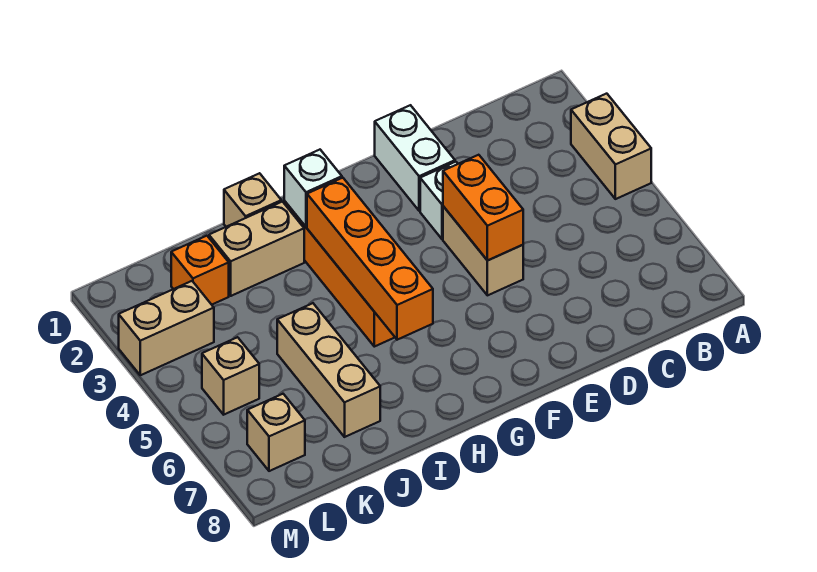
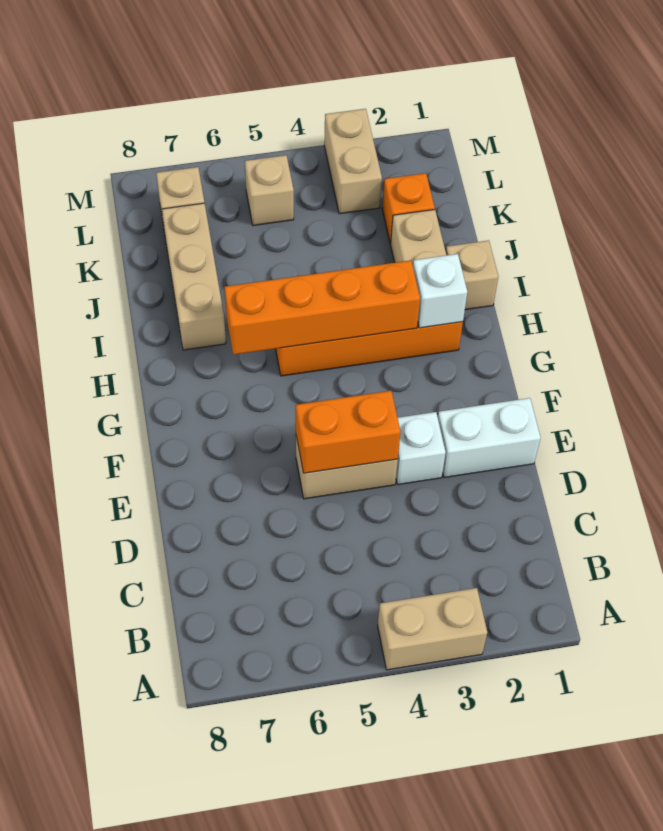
tan brick J5:J7 level 1 -> tan brick I7:K7 level 1

